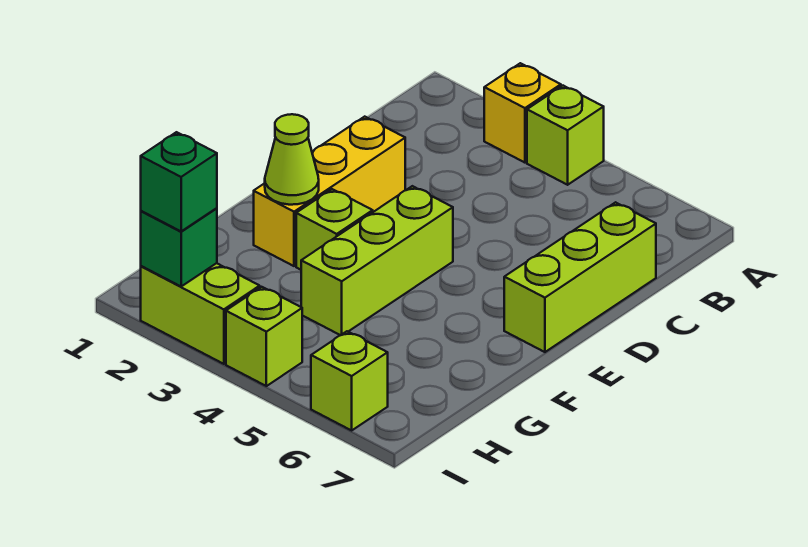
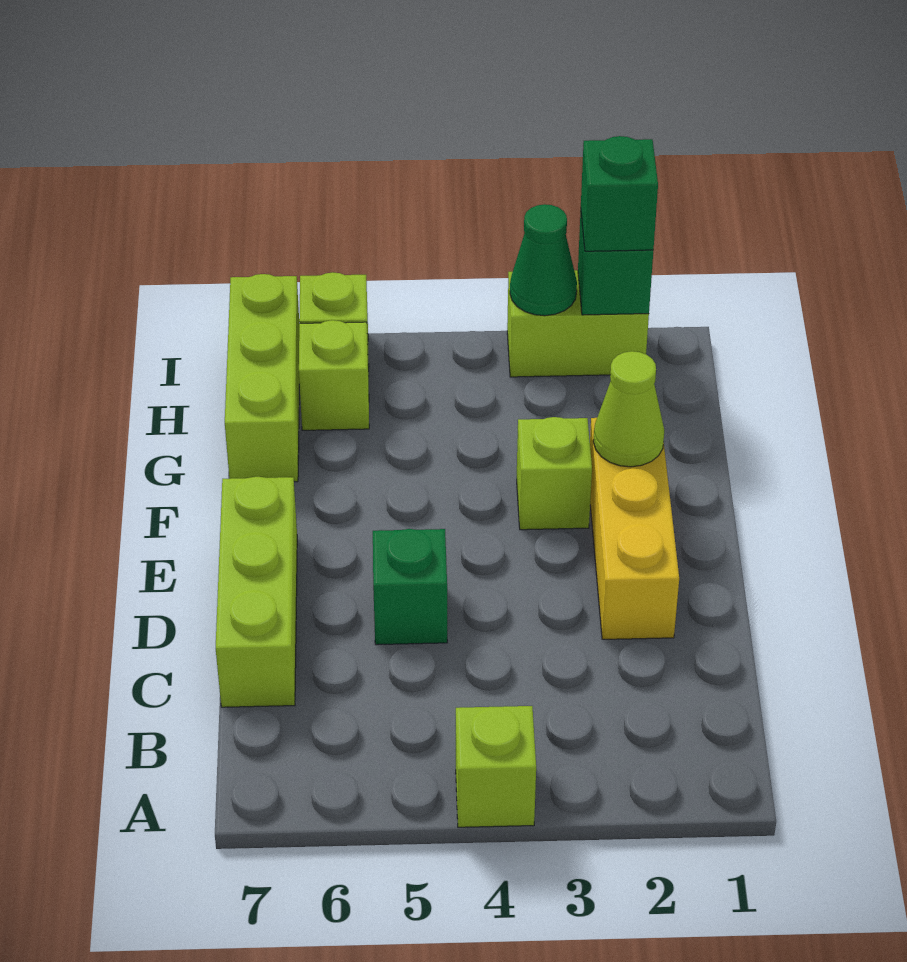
yellow brick A3 level 1 -> none
none -> green brick D5 level 1
lime brick E4:G4 level 1 -> lime brick G7:I7 level 1
none -> green cone I3 level 2
lime brick I4 level 1 -> lime brick H6 level 1

